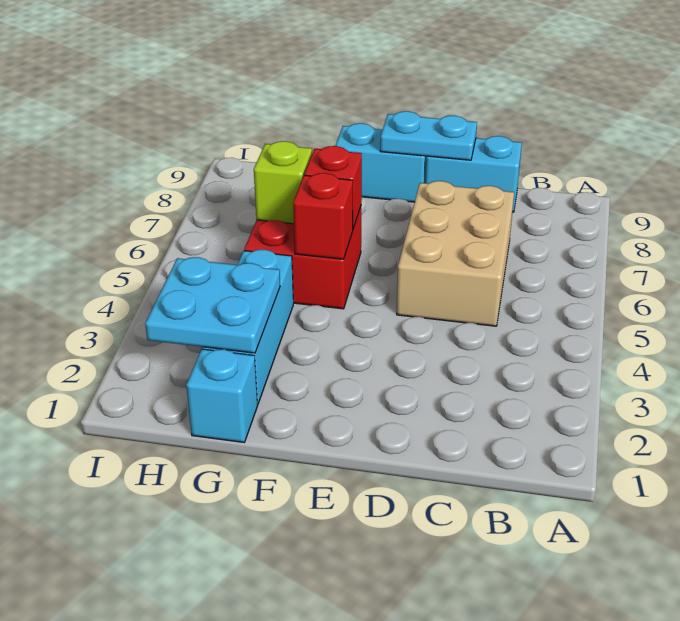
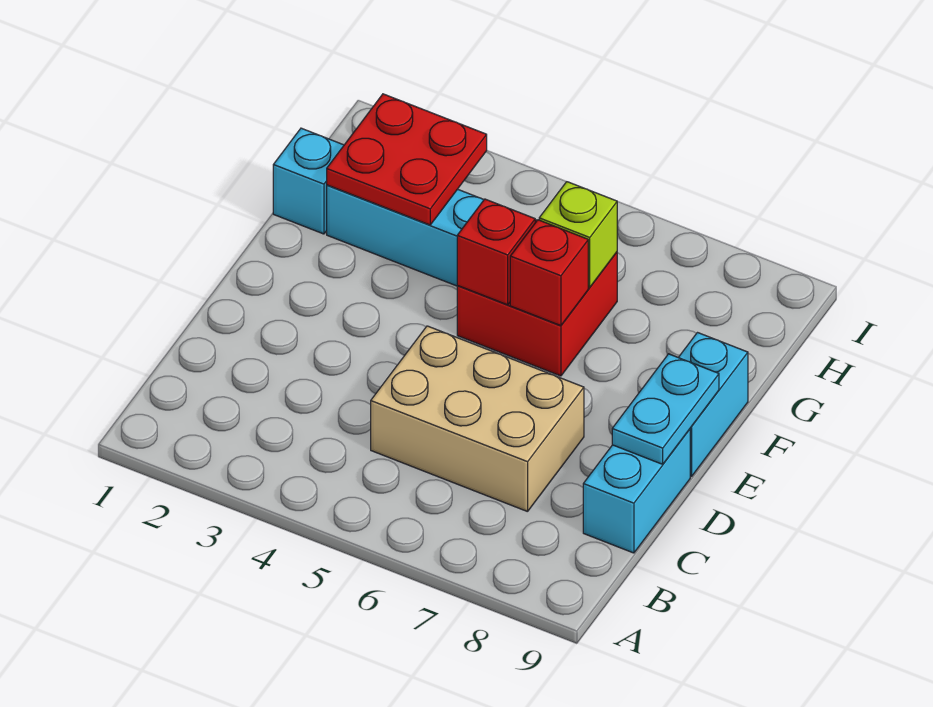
cyan plate G2:H3 level 2 -> red plate G2:H3 level 2

